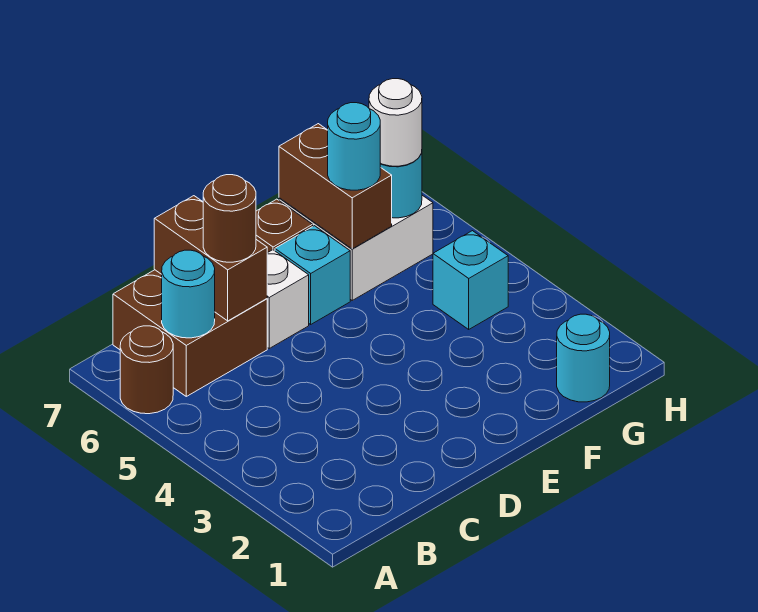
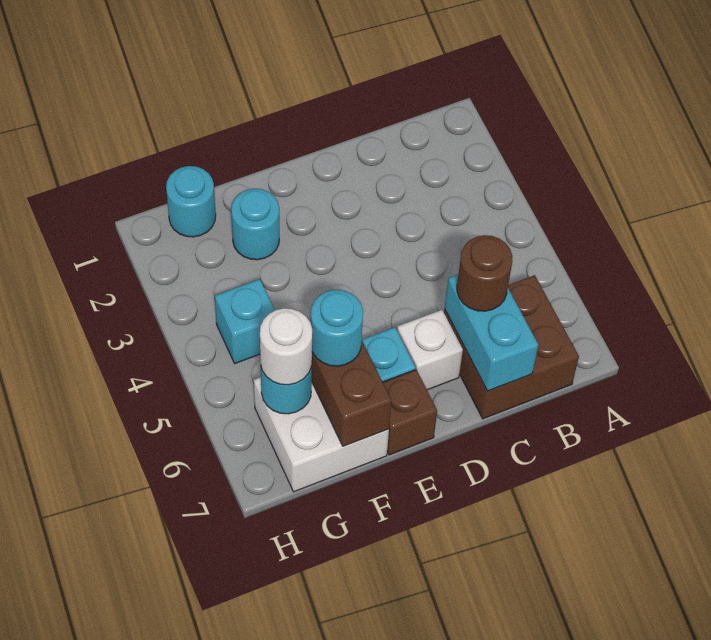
brown round brick A6 level 1 -> none
cyan round brick B6 level 2 -> cyan round brick F2 level 1
brown brick C6:C7 level 2 -> cyan brick C6:C7 level 2

